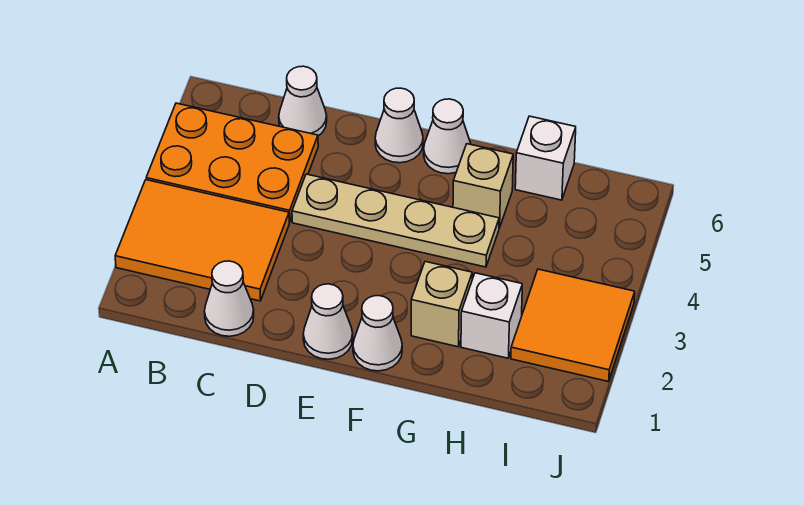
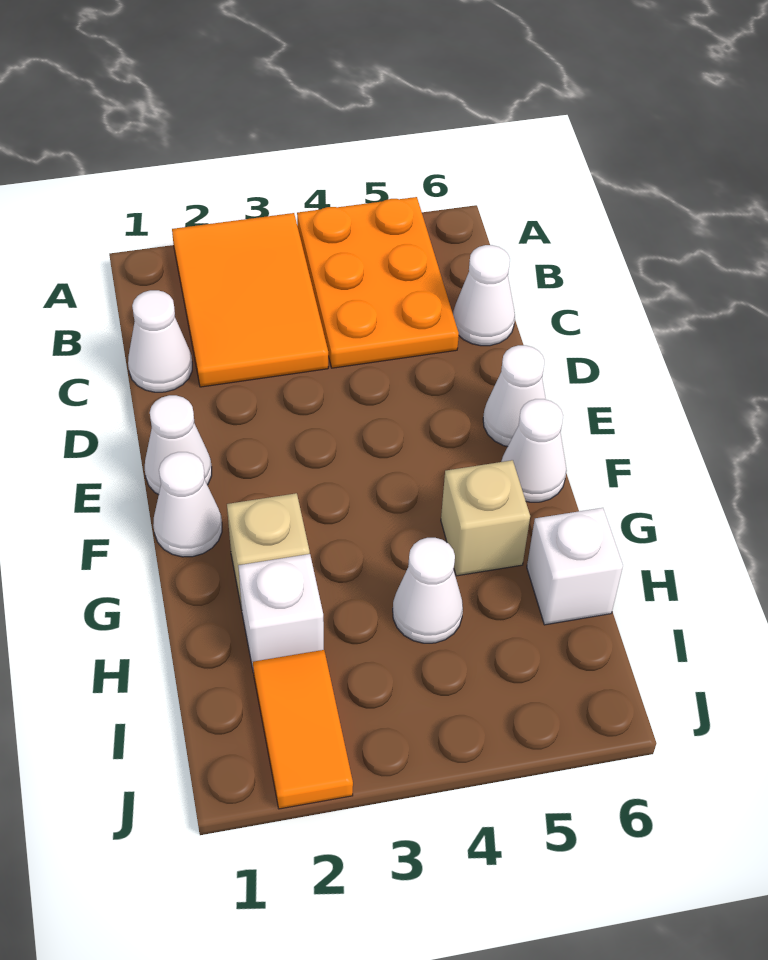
tan plate D4:G4 level 1 -> none
none -> white cone H4 level 1
orange tile I2:J3 level 1 -> orange tile I2:J2 level 1

